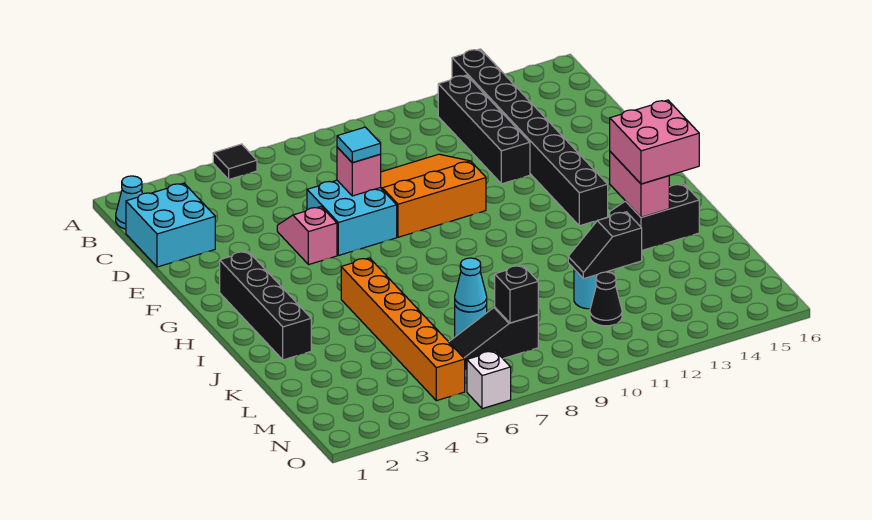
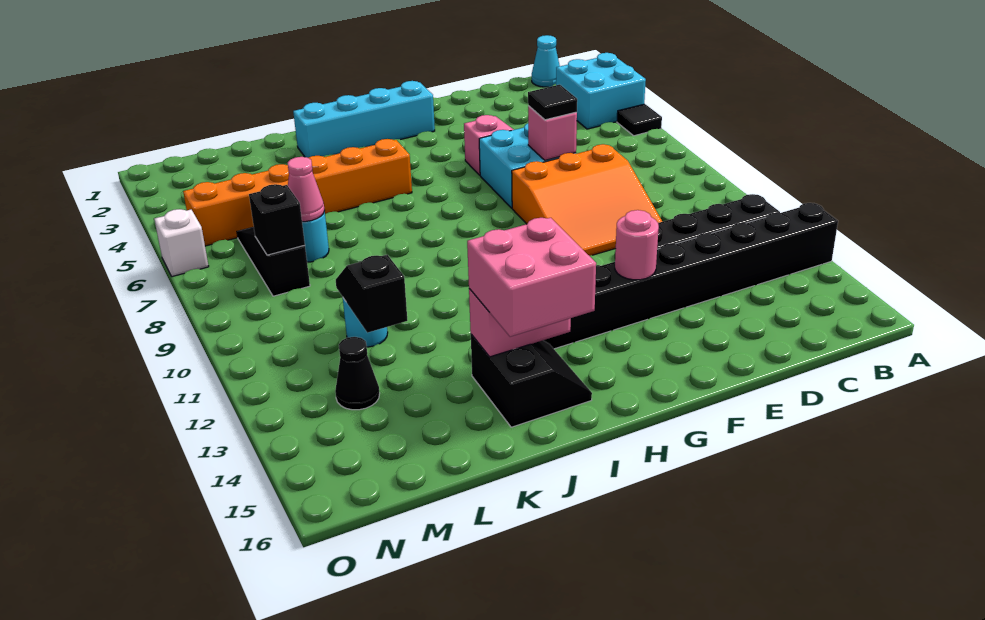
cyan brick C1:D2 level 1 -> cyan brick A3:B4 level 1
orange slope D8:F10 level 1 top F -> orange slope D8:F10 level 1 top 8
cyan tile E7 level 3 -> black tile E7 level 3
none -> pink round brick F13 level 2
black brick G2:J2 level 1 -> cyan brick G2:J2 level 1
cyan cone L7 level 2 -> pink cone L7 level 2
black cone M11 level 1 -> black cone M13 level 1

